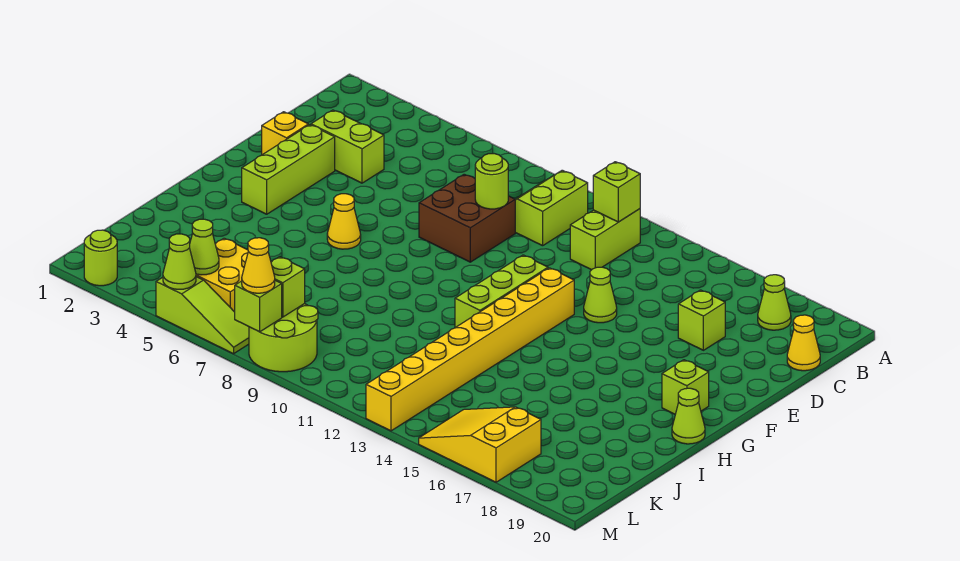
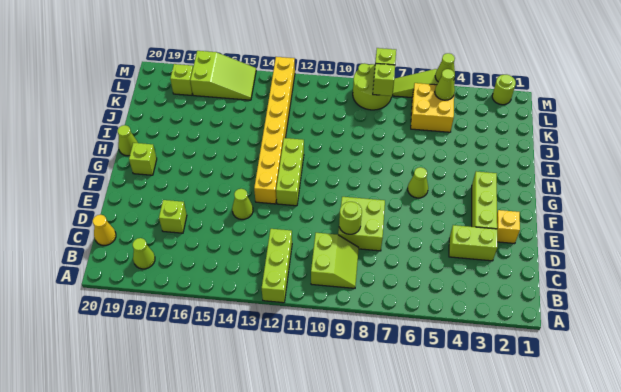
lime brick B12:C12 level 1 -> lime brick A12:C12 level 1
lime brick B12 level 2 -> lime brick L18 level 1
brown brick D8:E9 level 1 -> lime brick D8:E9 level 1
yellow cone G6 level 1 -> lime cone G6 level 1
yellow slope L15:M17 level 1 top 17 -> lime slope L15:M17 level 1 top 17
yellow cone M8 level 3 -> none

